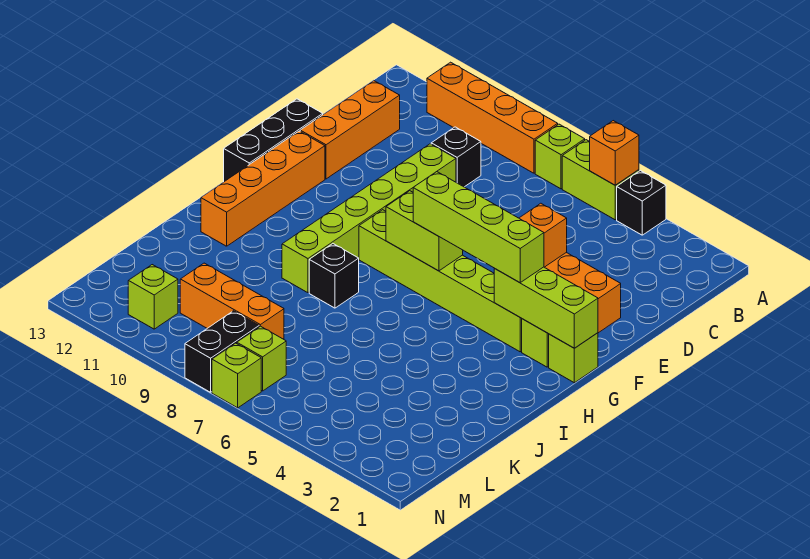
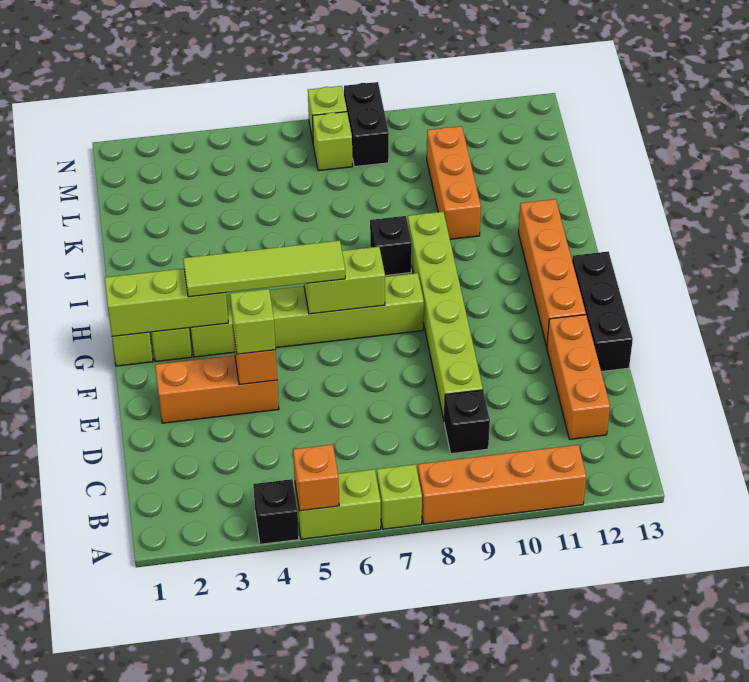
lime brick G3:G6 level 3 -> lime tile G3:G6 level 3
orange brick L8:L10 level 1 -> orange brick J10:L10 level 1
lime brick M11 level 1 -> lime brick E4 level 3

